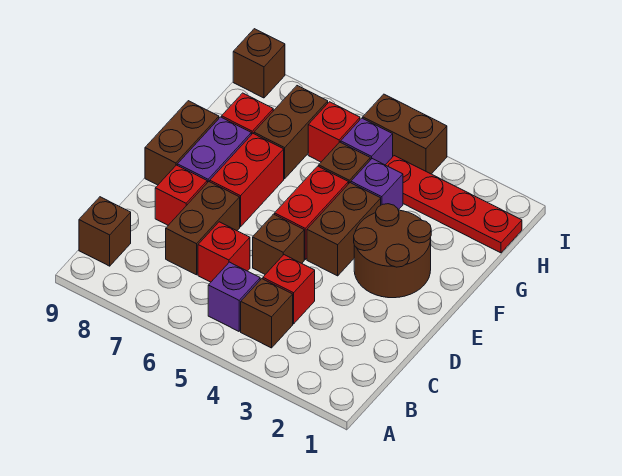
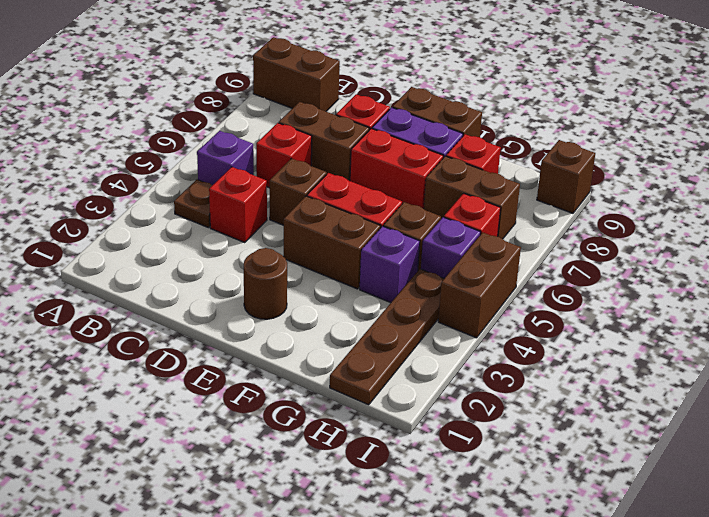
brown brick B4 level 1 -> brown plate B4 level 1
brown brick B9 level 1 -> brown brick A9:B9 level 1
brown round brick E2:F3 level 1 -> brown round brick E2 level 1
red plate H1:H4 level 1 -> brown plate H1:H4 level 1

